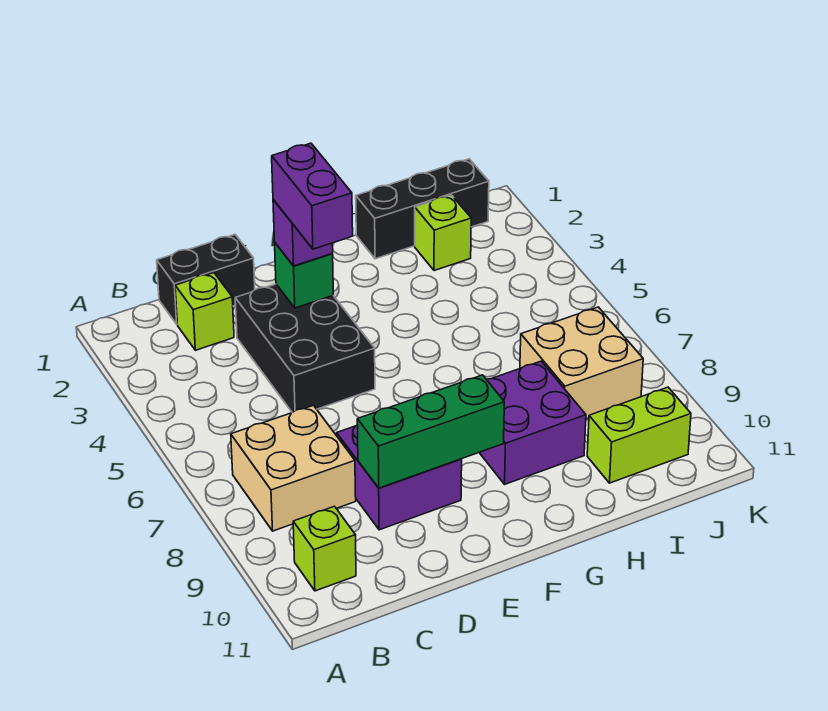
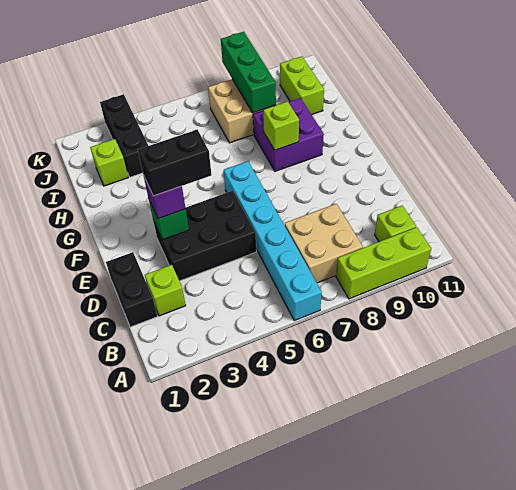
none -> cyan brick A6:F6 level 1
none -> lime brick A8:A10 level 1
purple brick D8:E9 level 1 -> none
green brick D9:F9 level 2 -> green brick I8:K8 level 2
purple brick E3:E4 level 4 -> black brick E3:E4 level 4
none -> lime brick G8 level 2
black brick H1:J1 level 1 -> black brick I3:K3 level 1

